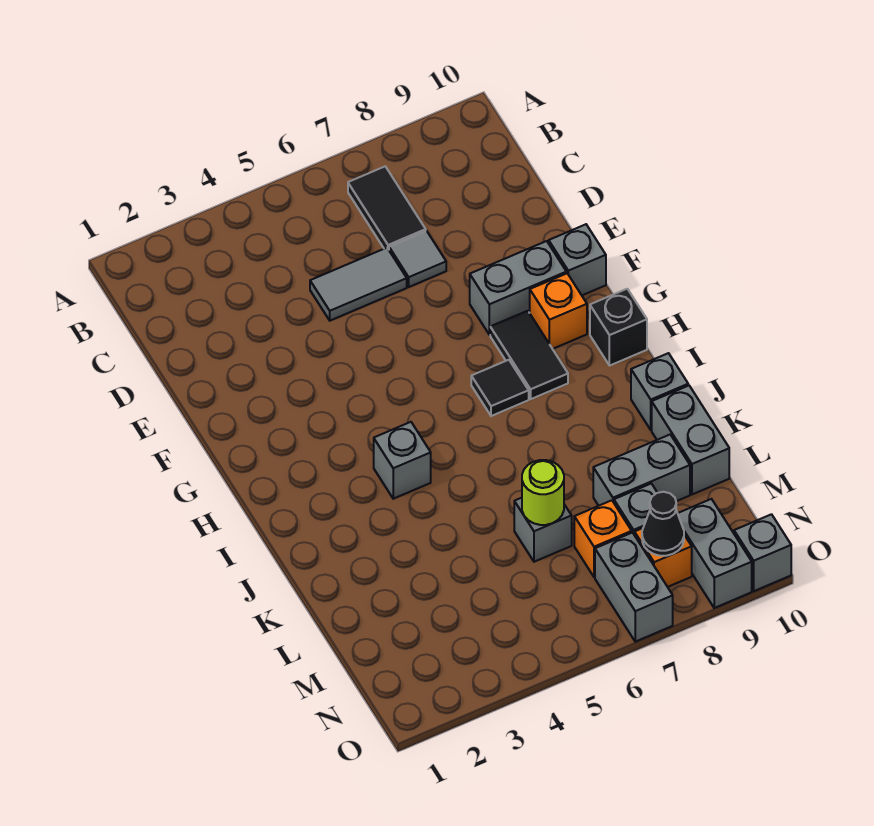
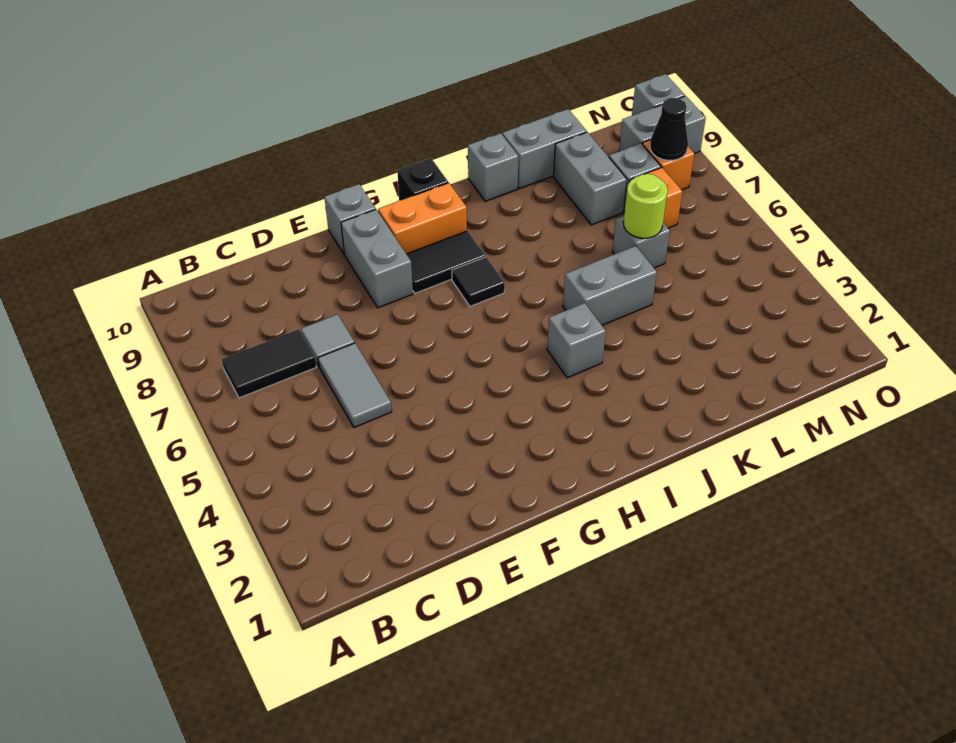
orange brick G9 level 1 -> orange brick G9:H9 level 1
grey brick N7:O7 level 1 -> grey brick J5:K5 level 1

